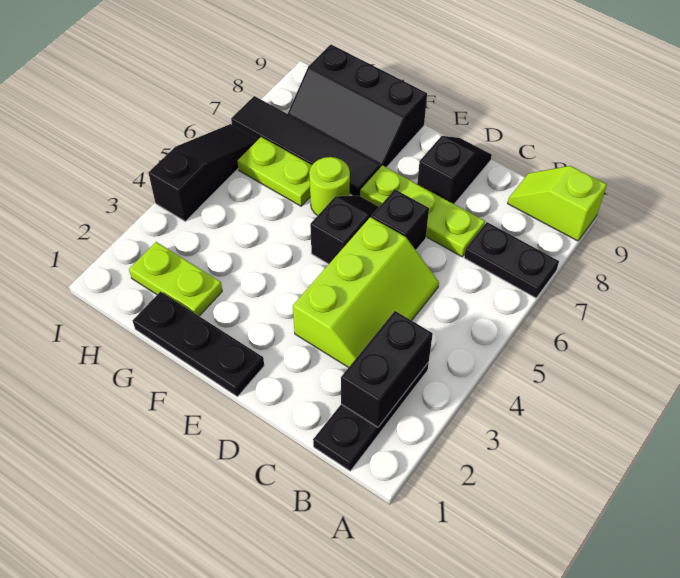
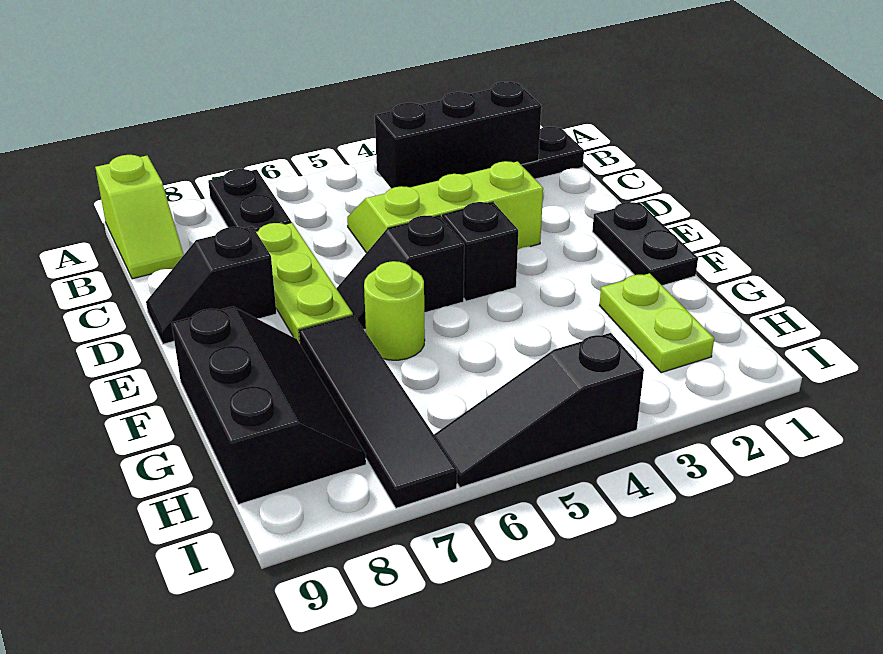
black brick B2:B3 level 2 -> black brick B2:B4 level 2
black brick D6 level 1 -> black brick E4 level 1
black plate E1:G1 level 1 -> black plate E1:F1 level 1
lime plate G6:H6 level 1 -> none

